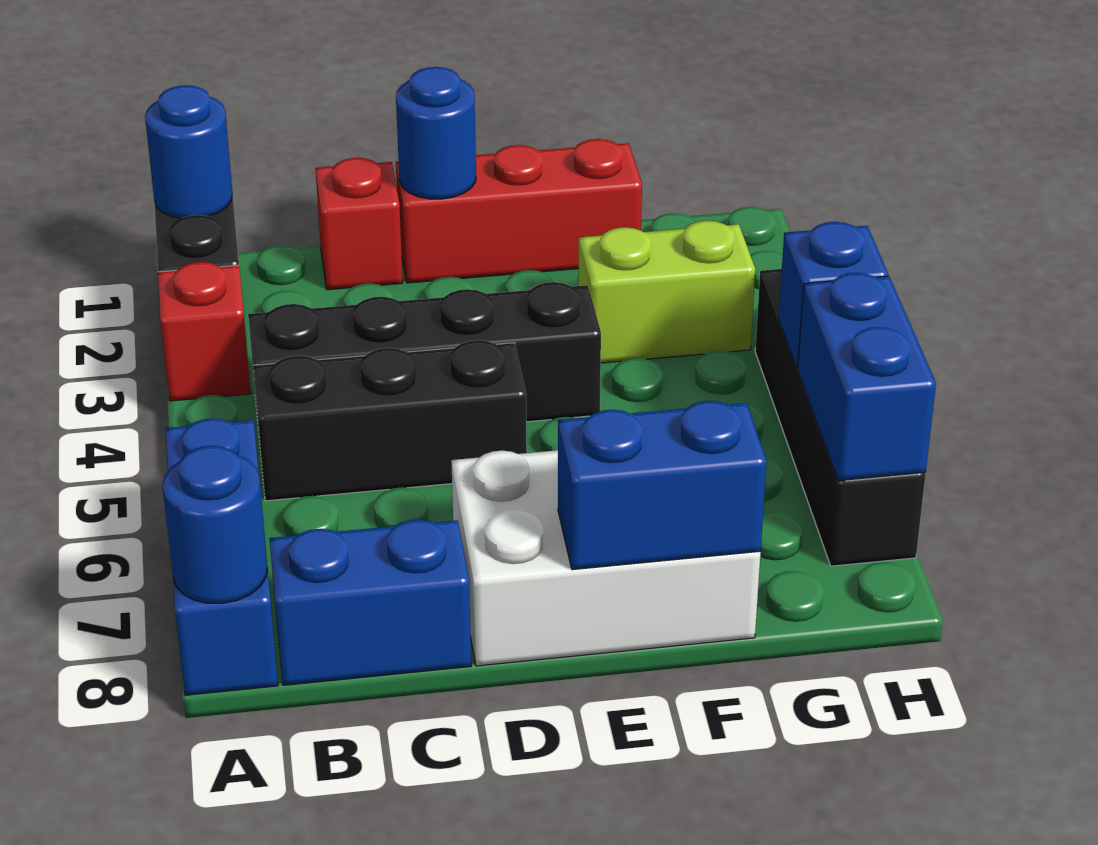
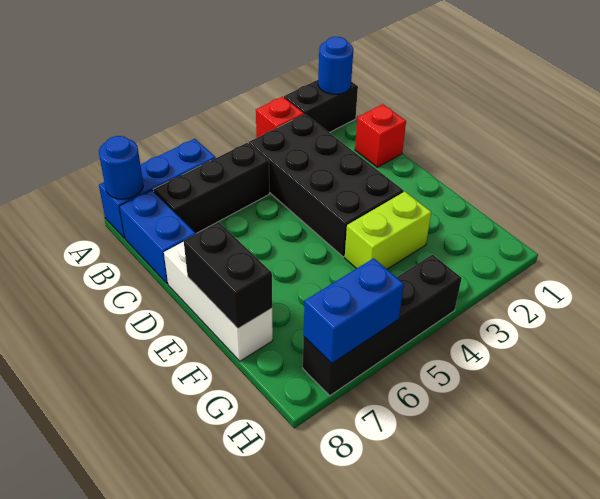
black brick B4:E4 level 1 -> black brick B3:E4 level 1
black brick B5:D5 level 1 -> black brick B5:B7 level 1
red brick D1:F1 level 1 -> none
blue round brick D1 level 2 -> none
white brick D7:F8 level 1 -> white brick D8:F8 level 1
blue brick E8:F8 level 2 -> black brick E8:F8 level 2
lime brick F3:G3 level 1 -> lime brick F3:F4 level 1
blue brick H5 level 2 -> none

